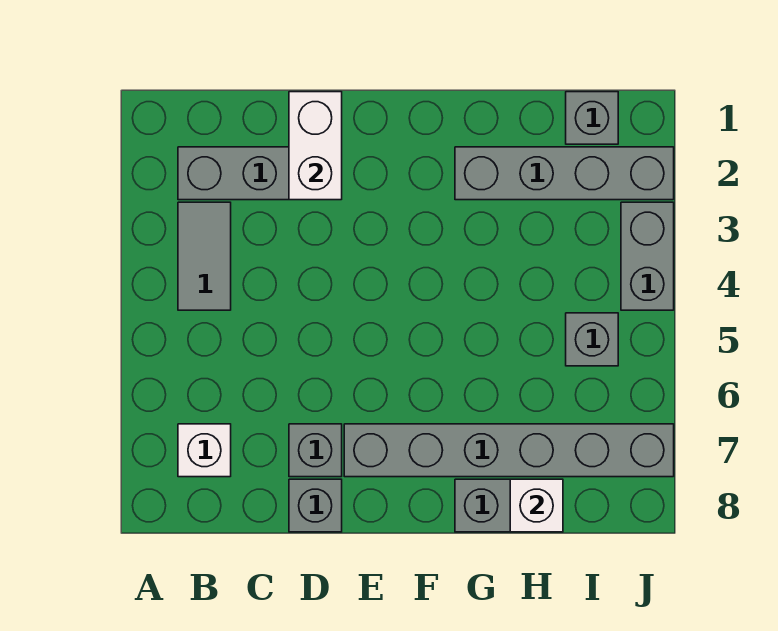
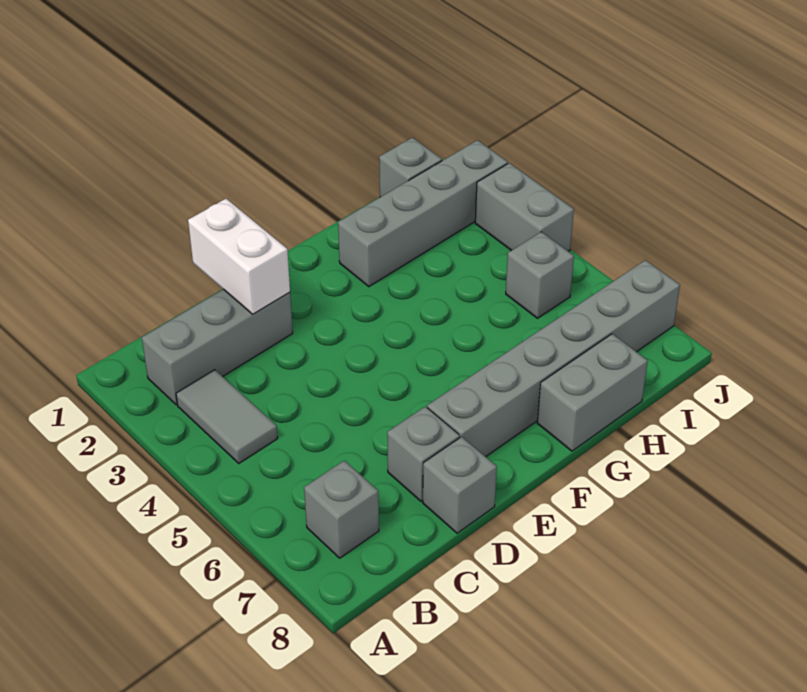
white brick B7 level 1 -> grey brick B7 level 1
white brick H8 level 2 -> none

